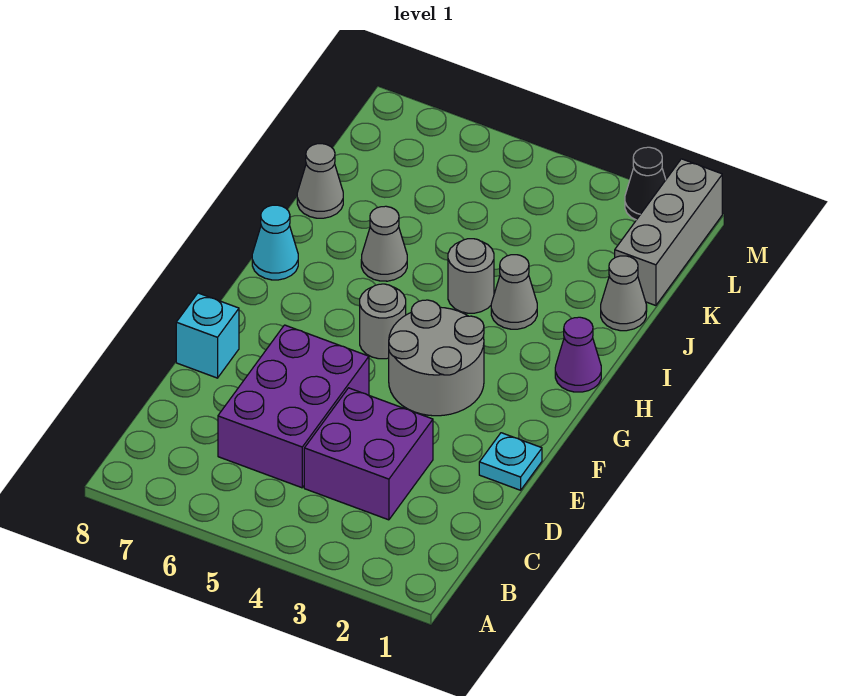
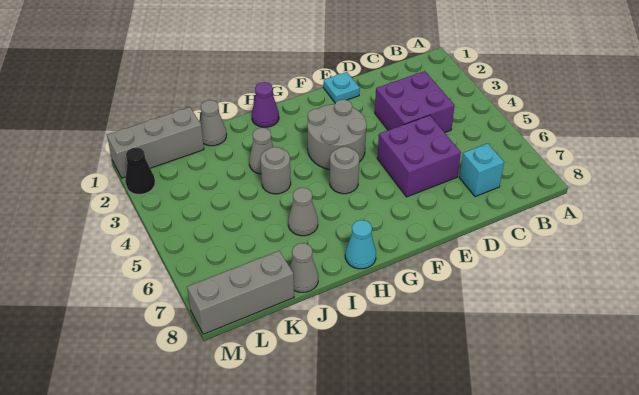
purple brick C5:E6 level 1 -> purple brick D5:E6 level 1
cyan brick E8 level 1 -> cyan brick C7 level 1
none -> grey brick K8:M8 level 1

